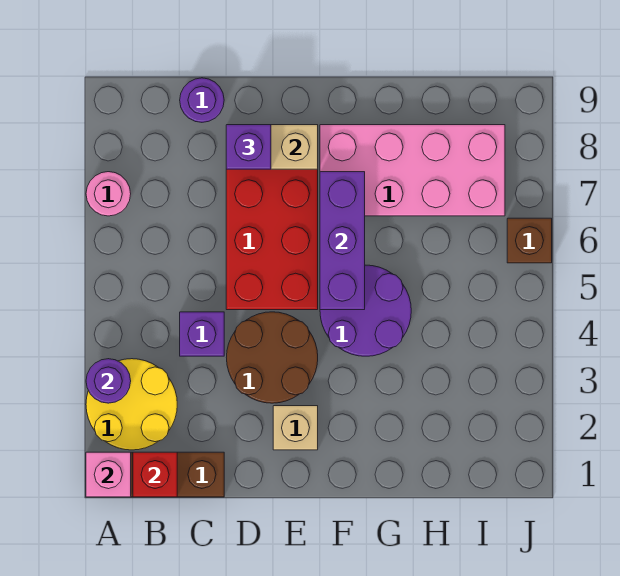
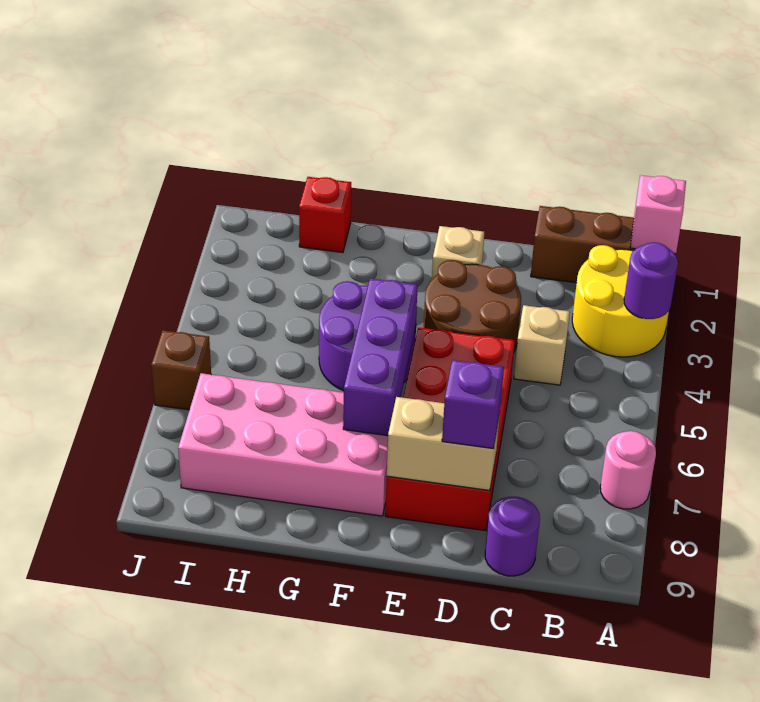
red brick B1 level 2 -> red brick H1 level 1
purple brick C4 level 1 -> tan brick C4 level 1

